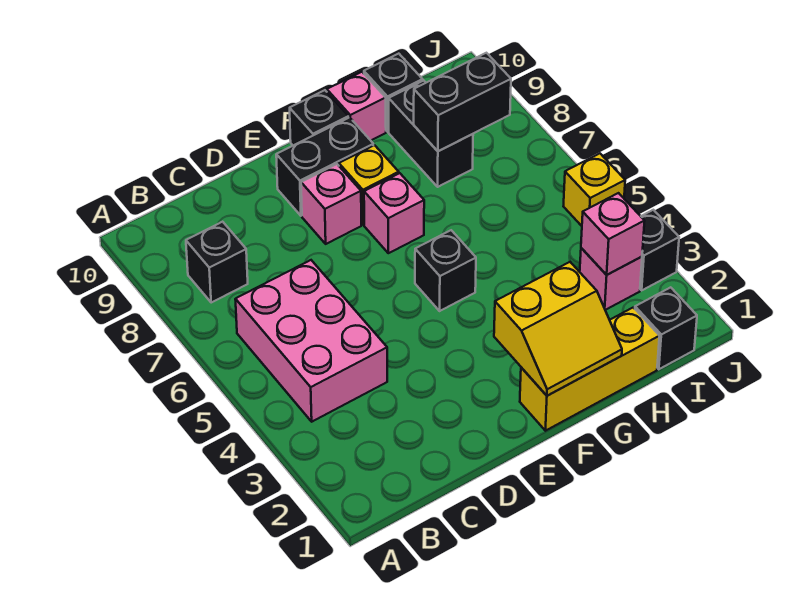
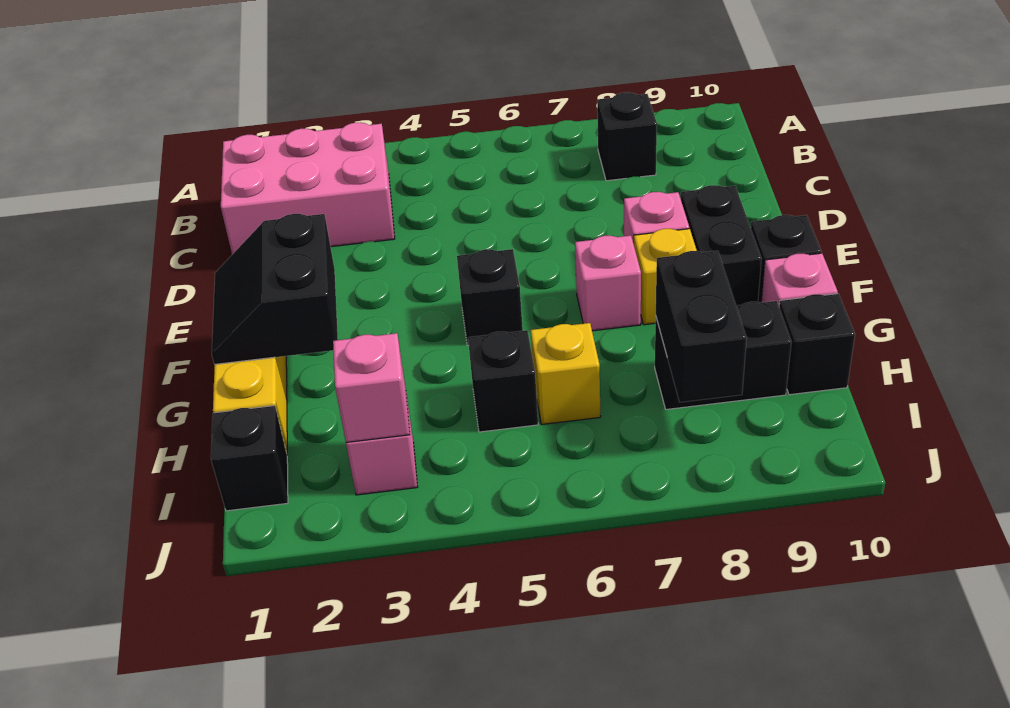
pink brick B4:C6 level 1 -> pink brick B1:C3 level 1
yellow slope F1:G2 level 2 top 2 -> black slope F1:G2 level 2 top 2
black brick J3 level 1 -> black brick H5 level 1
yellow brick J5 level 1 -> yellow brick H6 level 1

